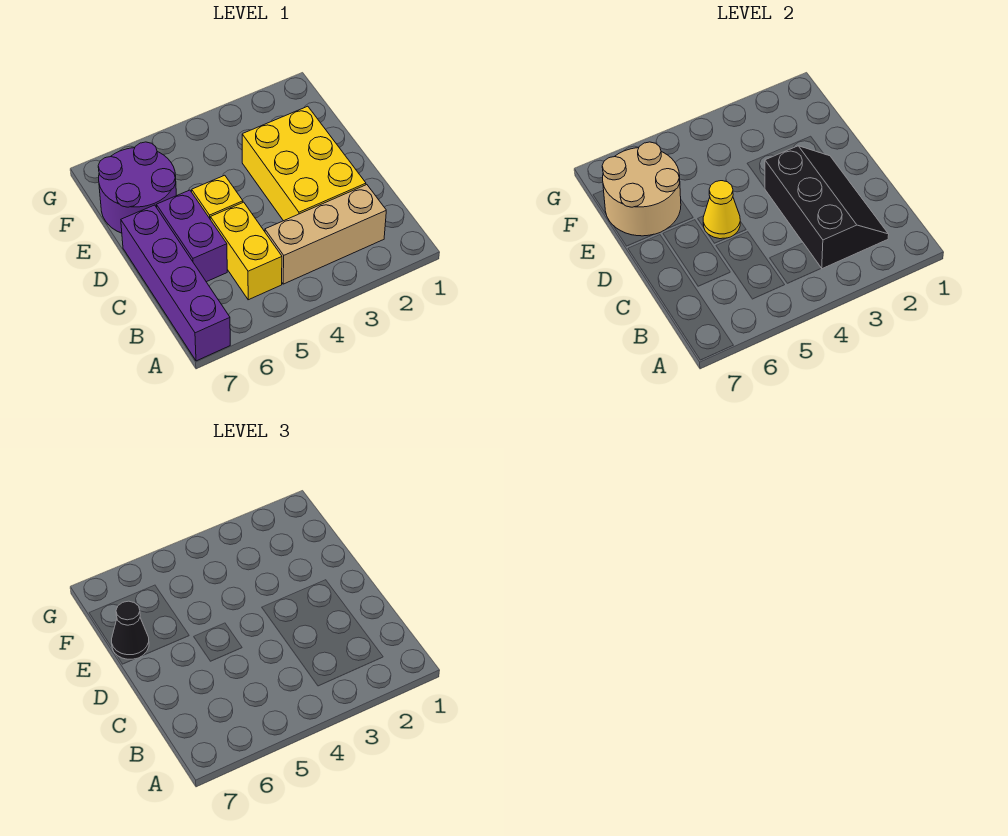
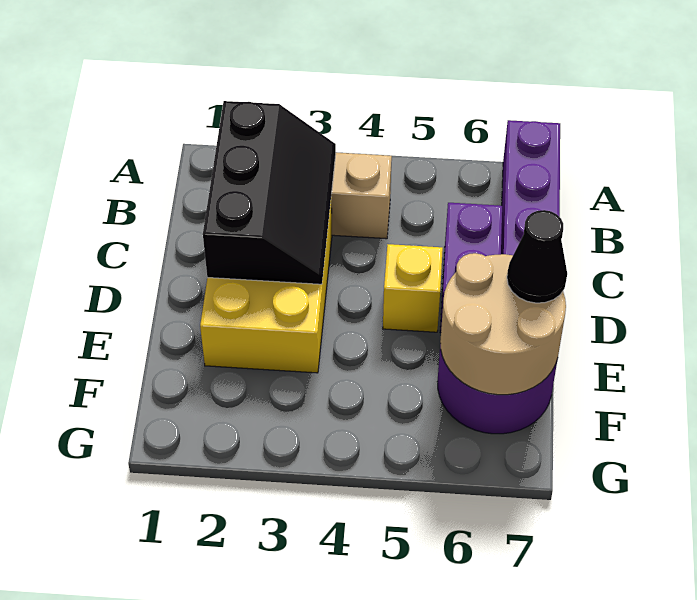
black slope B2:D3 level 2 top 3 -> black slope B2:D3 level 2 top 2
yellow brick B5:C5 level 1 -> none
yellow cone D5 level 2 -> none

